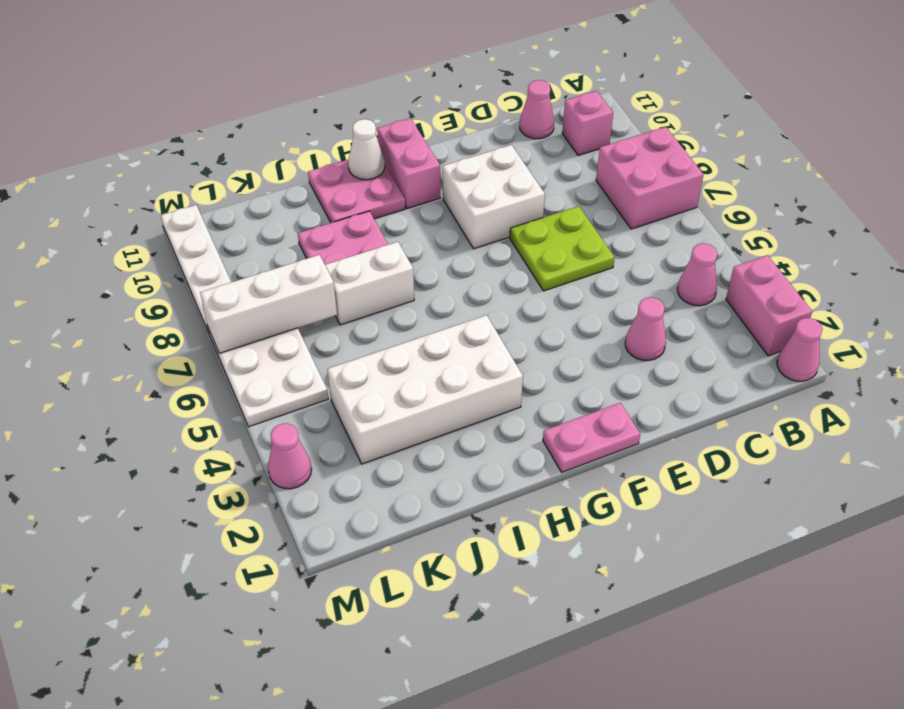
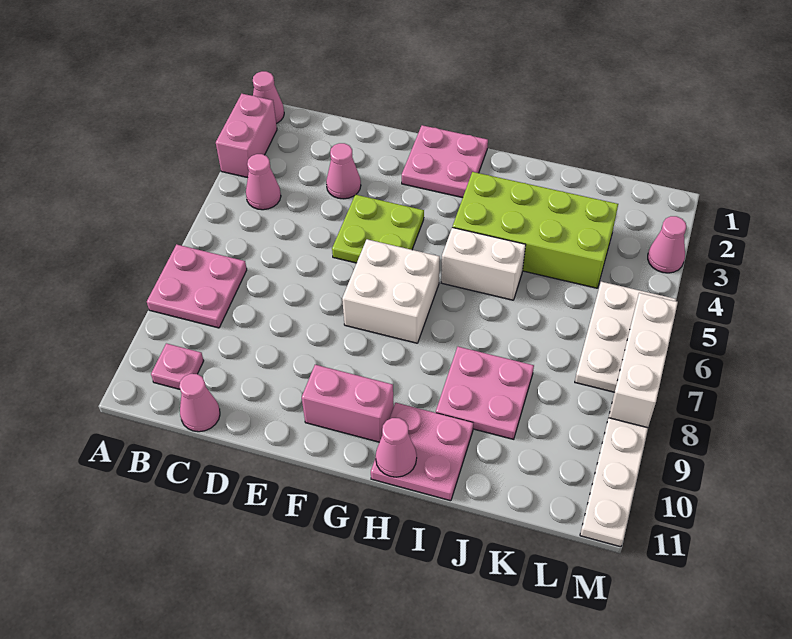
pink brick A7:B8 level 1 -> pink plate A7:B8 level 1
pink brick B10 level 1 -> pink plate B10 level 1
lime plate D6:E7 level 1 -> lime plate E4:F5 level 1
white brick E8:F9 level 1 -> white brick F6:G7 level 1
pink plate F1:G1 level 1 -> pink plate F1:G2 level 1
pink brick G10:G11 level 1 -> pink brick F10:G10 level 1
white brick H3:K4 level 1 -> lime brick H3:K4 level 1
white cone H11 level 2 -> pink cone H11 level 2
white brick I7:J7 level 1 -> white brick H5:I5 level 1
white brick K7:M7 level 2 -> white brick M6:M8 level 2

